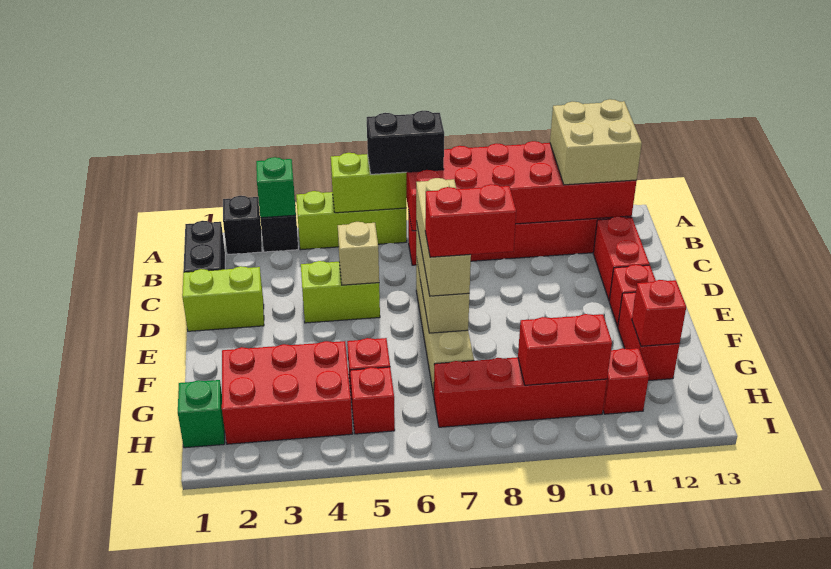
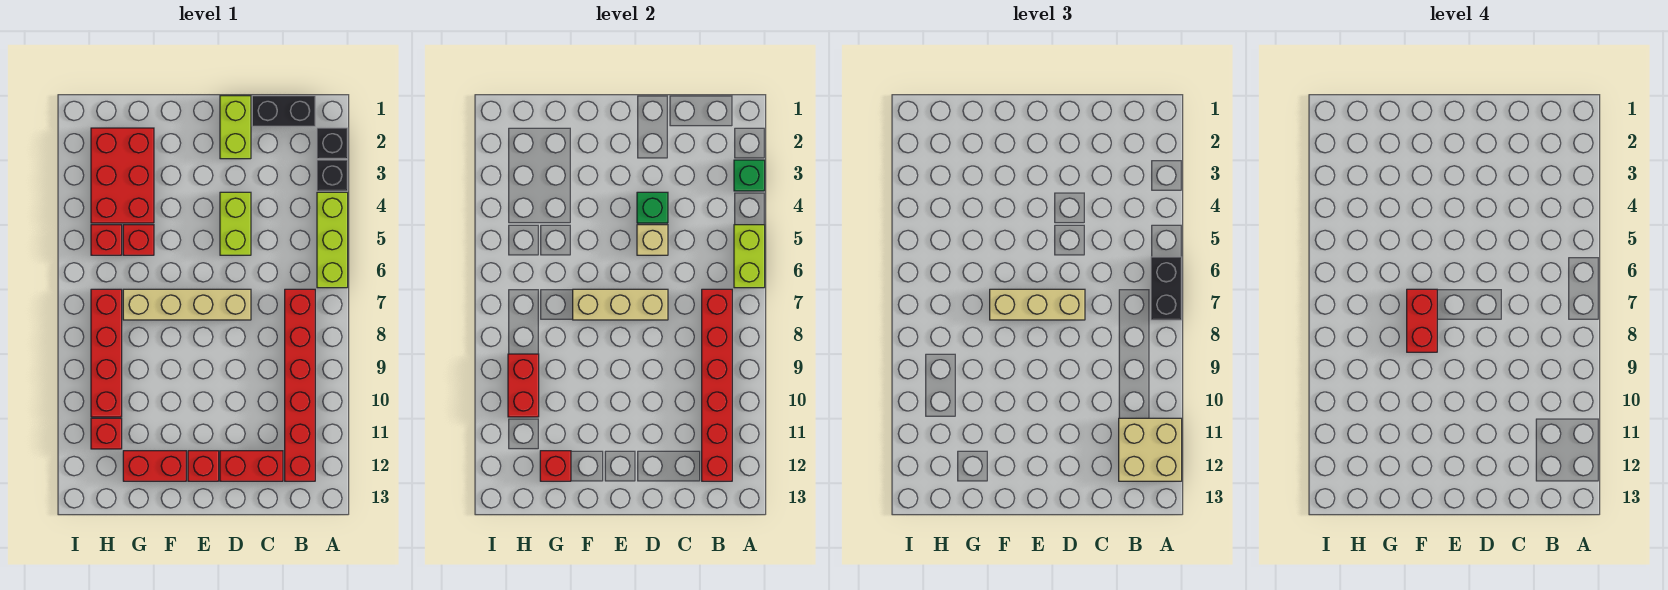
red brick A7:B12 level 2 -> red brick B7:B12 level 2
green brick H1 level 1 -> green brick D4 level 2

